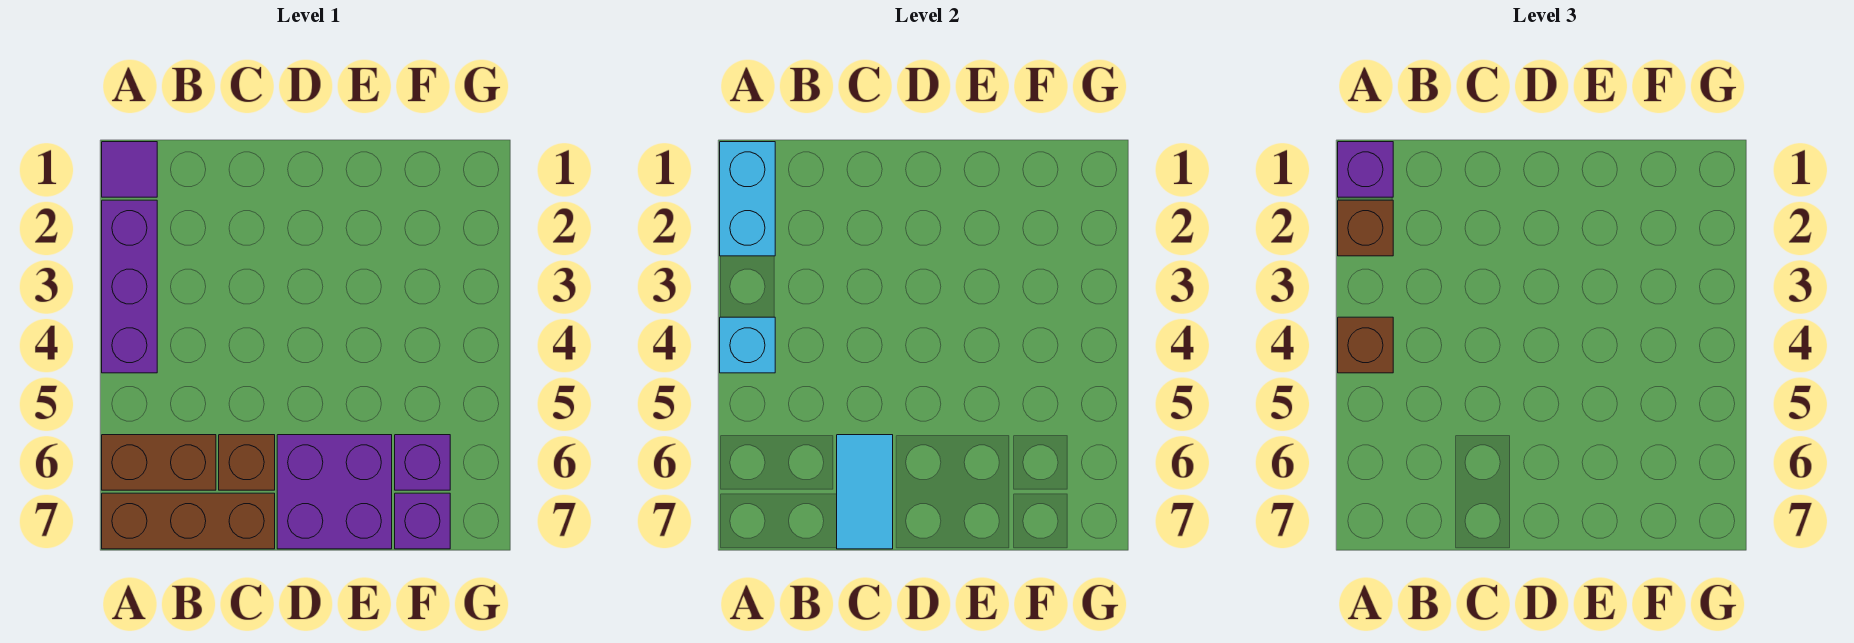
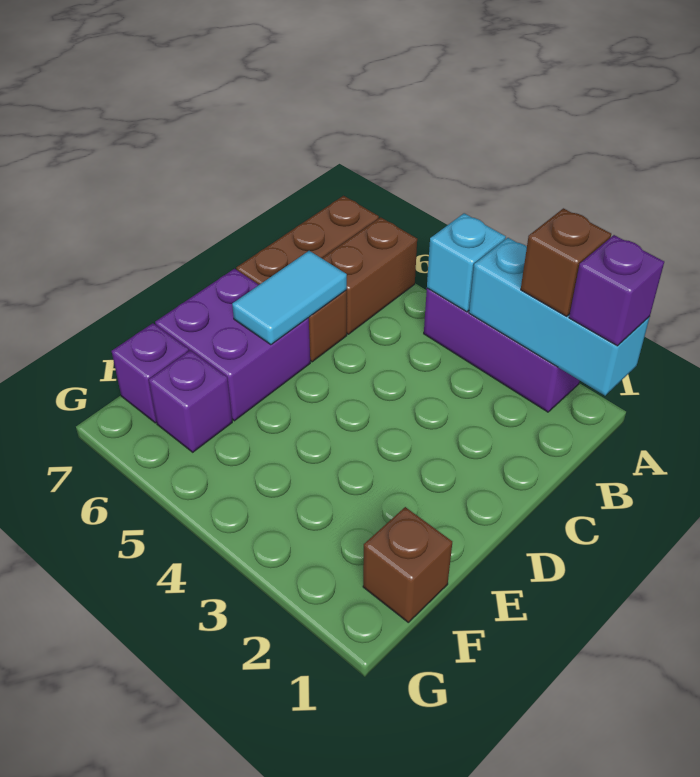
purple tile A1 level 1 -> none
cyan brick A1:A2 level 2 -> cyan brick A1:A3 level 2
brown brick A4 level 3 -> brown brick F1 level 1
cyan tile C6:C7 level 2 -> cyan tile C6:D6 level 2

